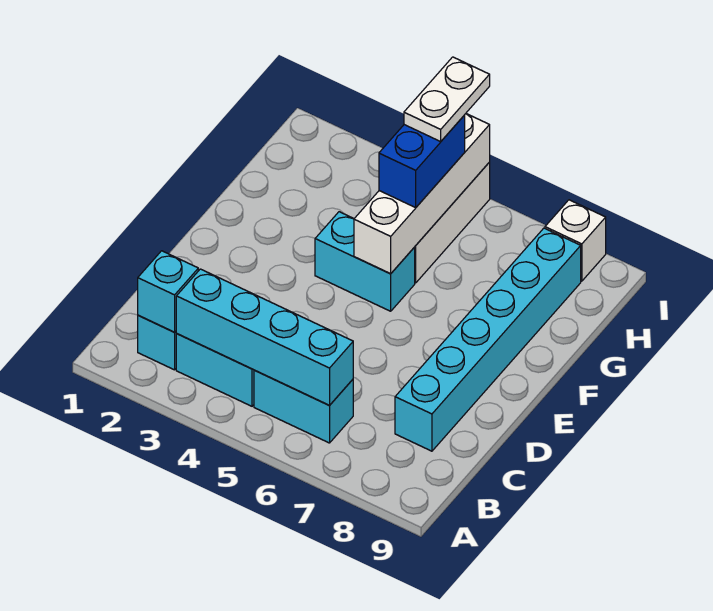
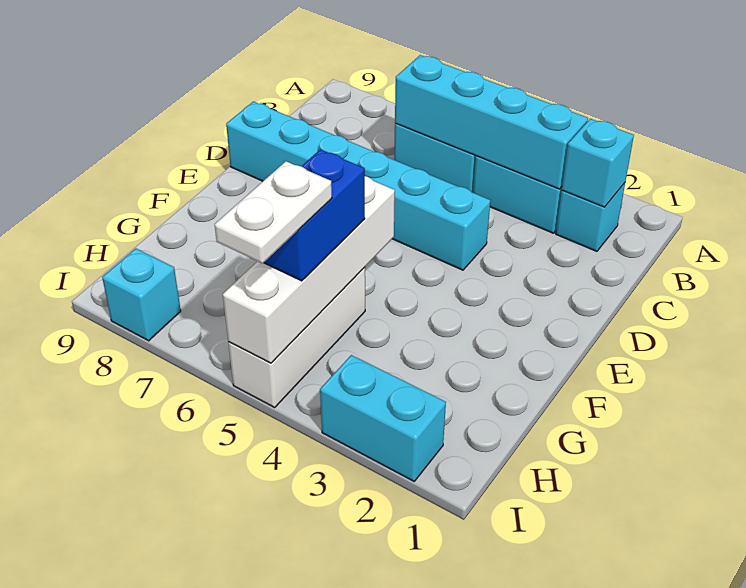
cyan brick C8:H8 level 1 -> cyan brick D4:D9 level 1
cyan brick F4:F5 level 1 -> cyan brick I2:I3 level 1
white brick I8 level 1 -> cyan brick I8 level 1

